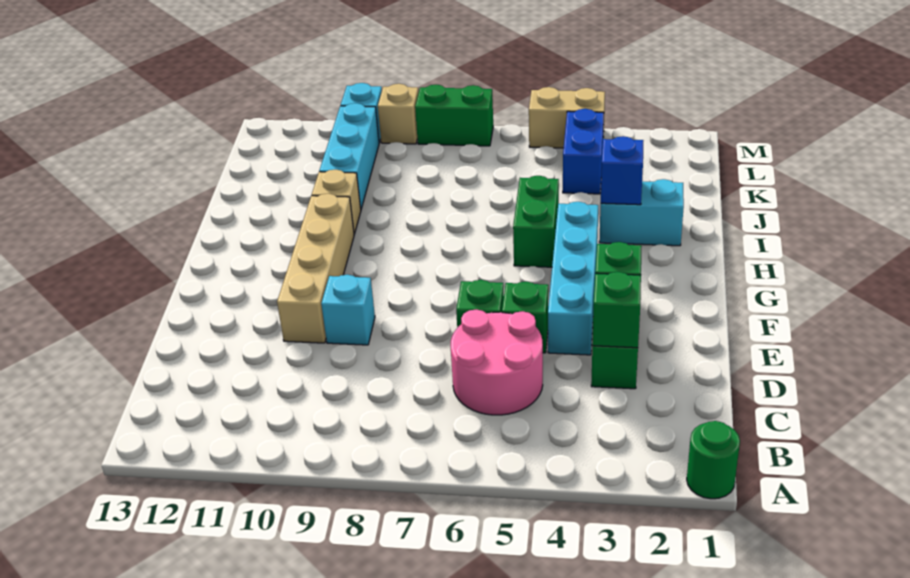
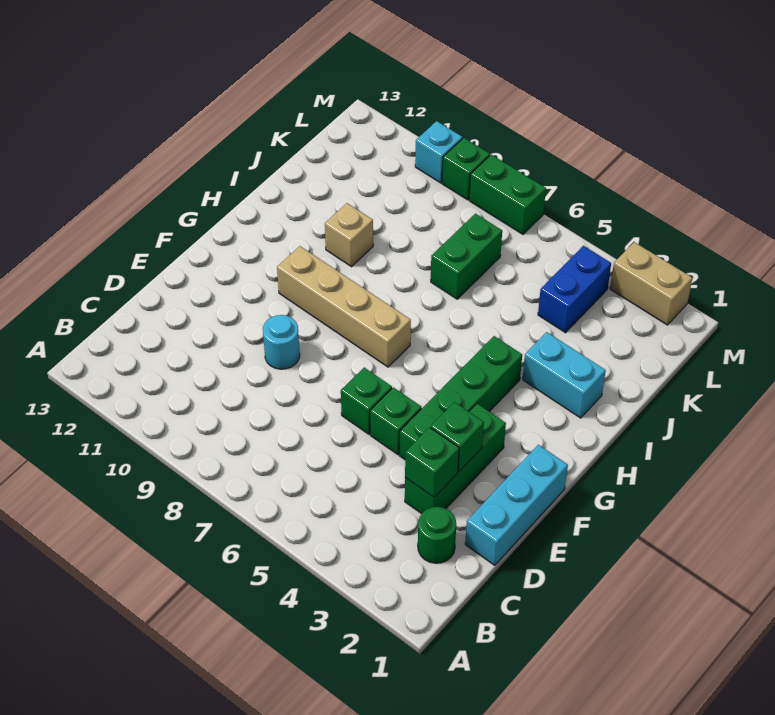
green round brick A1 level 1 -> green round brick C2 level 1
pink round brick C5:D6 level 1 -> none
cyan brick E4:H4 level 1 -> green brick E4:H4 level 1
cyan brick E9 level 1 -> cyan round brick E9 level 1
tan brick E10:H10 level 1 -> tan brick G7:G10 level 1
green brick H5:I5 level 1 -> green brick J7:K7 level 1
blue brick I3 level 2 -> none
cyan brick J10:L10 level 1 -> cyan brick D1:F1 level 1
tan brick M4:M5 level 1 -> tan brick M2:M3 level 1
tan brick M9 level 1 -> green brick M9 level 1

